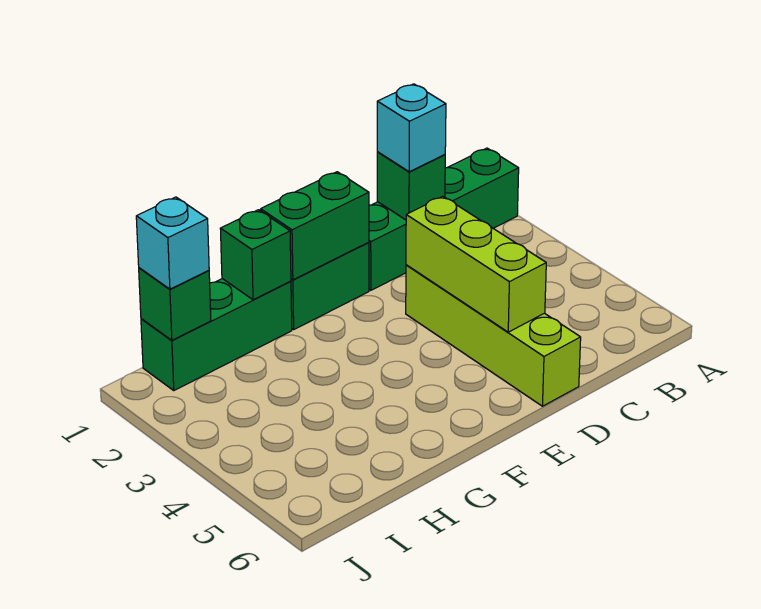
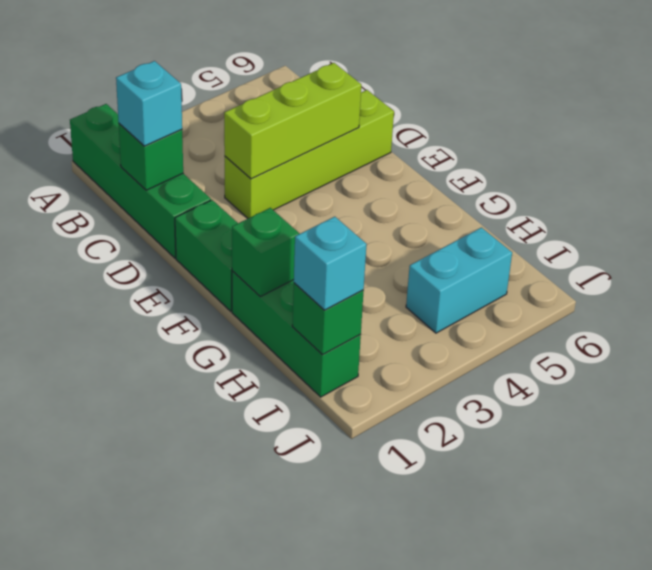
green brick E1:F1 level 2 -> none
none -> cyan brick I4:I5 level 1

